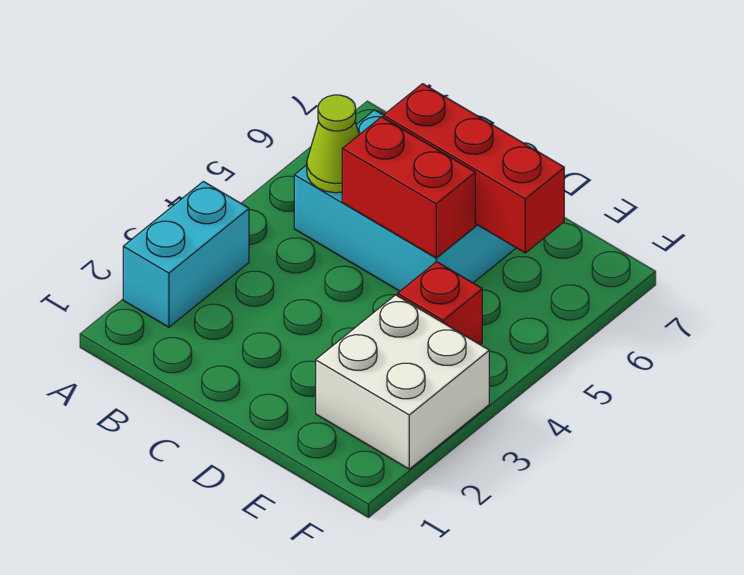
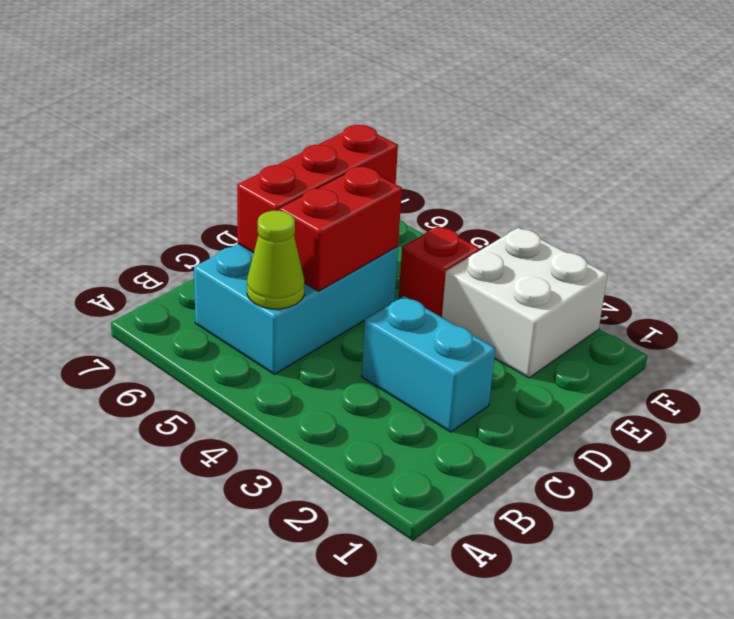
cyan brick A2:A3 level 1 -> cyan brick C2:C3 level 1

